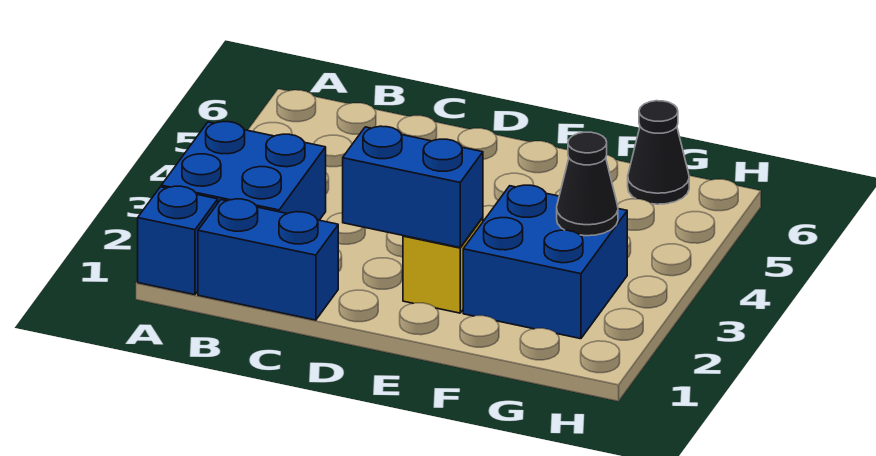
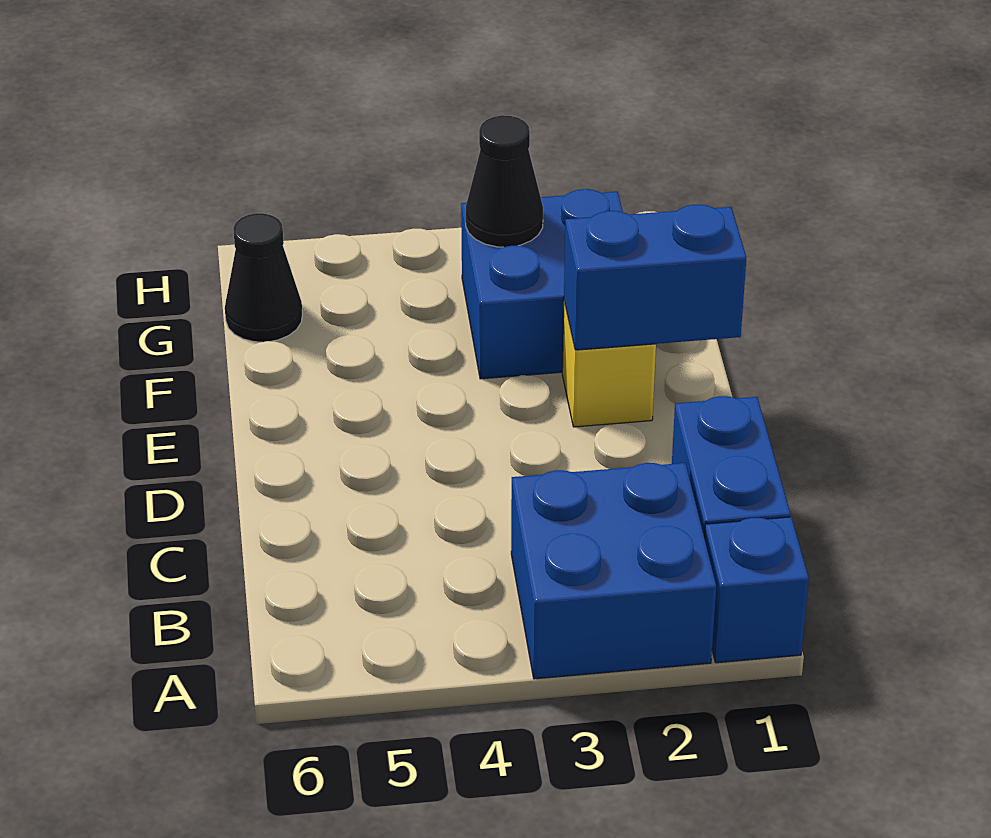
blue brick D2:E2 level 2 -> blue brick E1:E2 level 2

